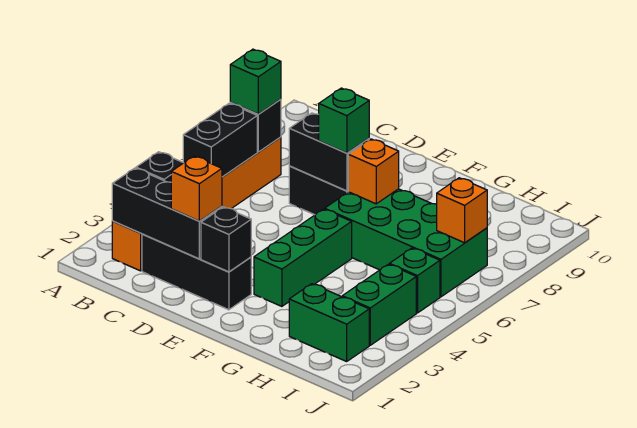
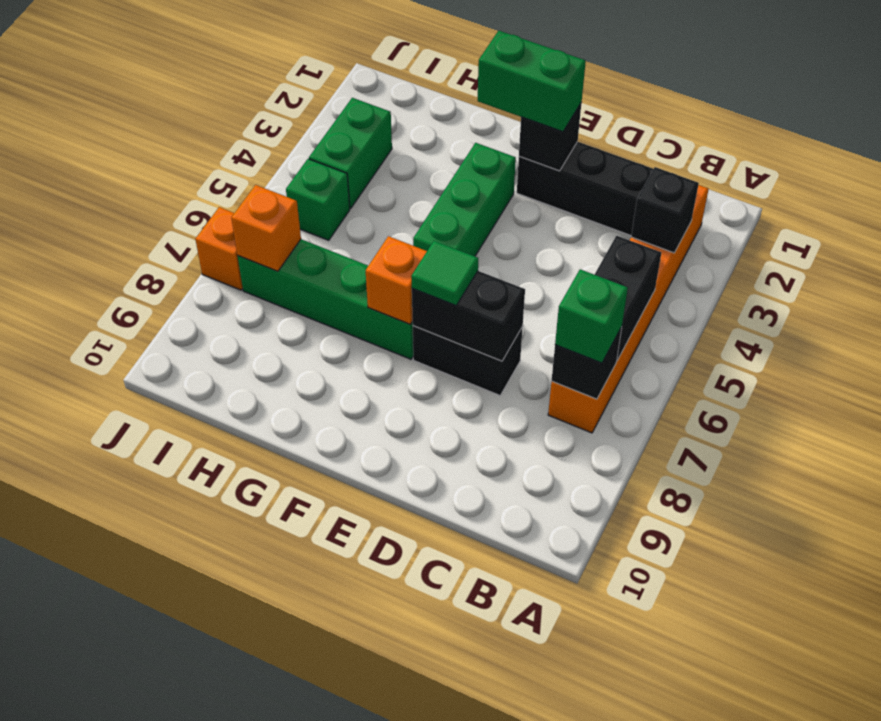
black brick B2:D2 level 2 -> none
orange brick D2 level 3 -> orange brick J7 level 1
green brick E7 level 3 -> green tile E7 level 3
green brick F6:I7 level 1 -> green brick F7:I7 level 1
green brick H2:I2 level 1 -> green brick E2:F2 level 3

